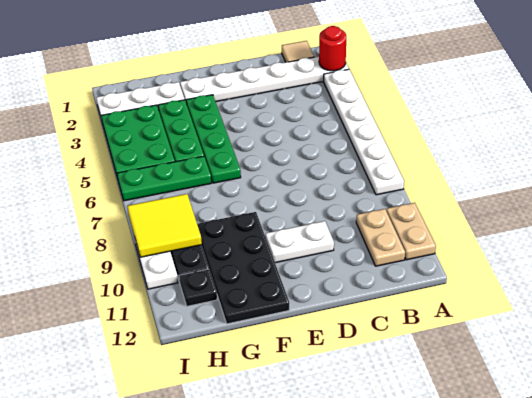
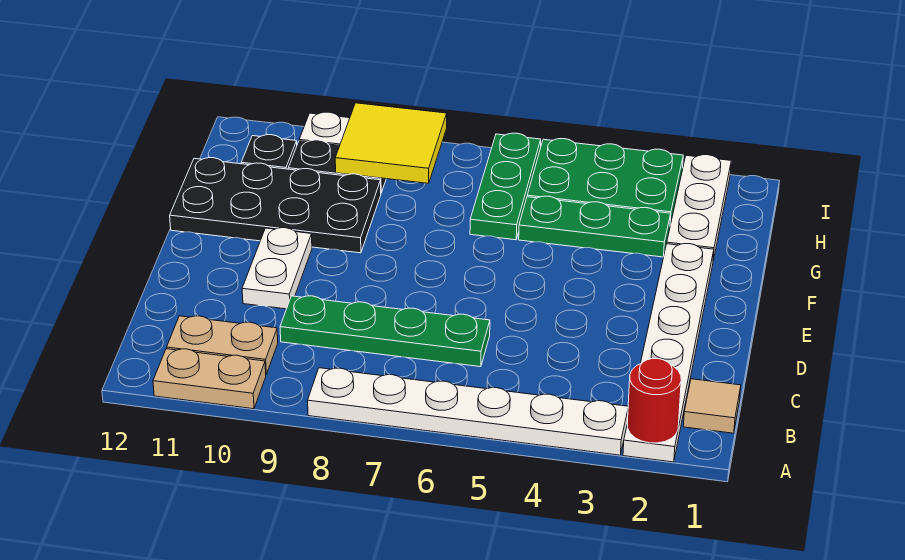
green plate F3:F6 level 1 -> green plate C6:C9 level 1

